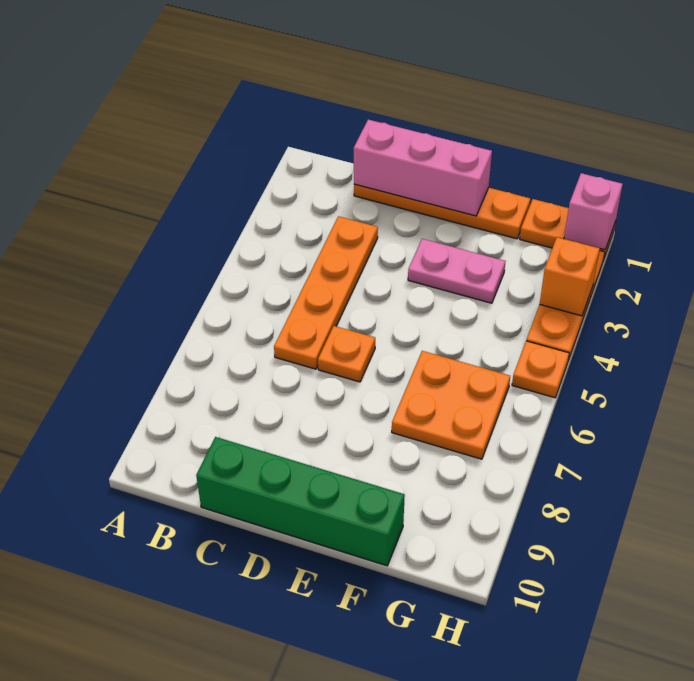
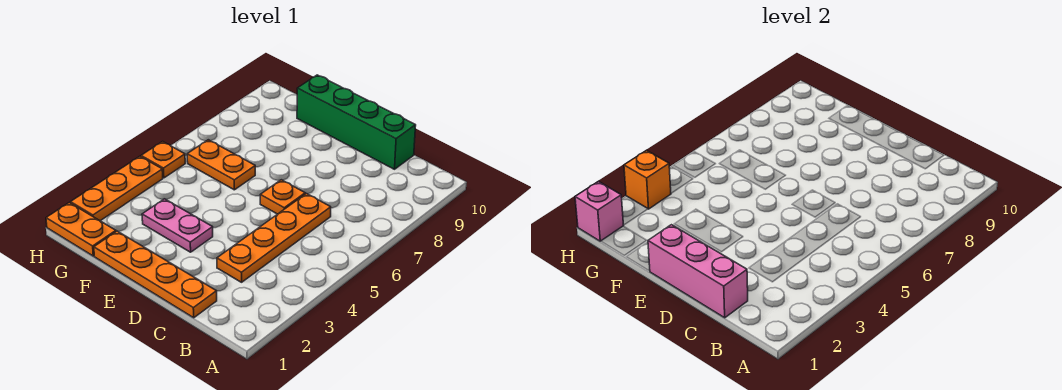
orange plate F6:G7 level 1 -> orange plate F6:G6 level 1

